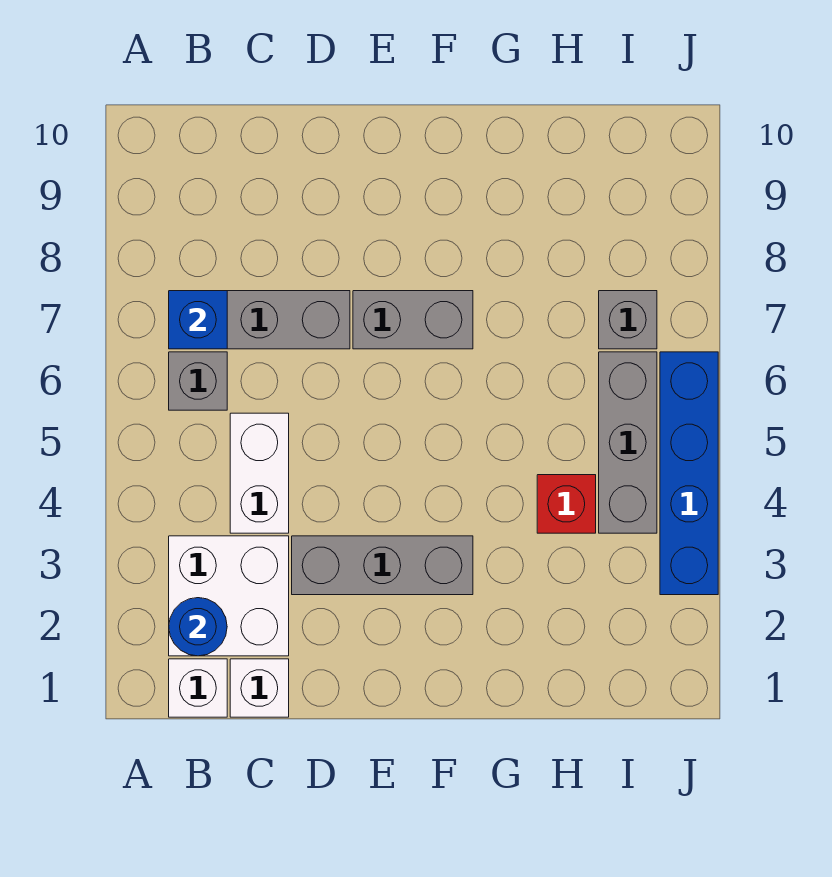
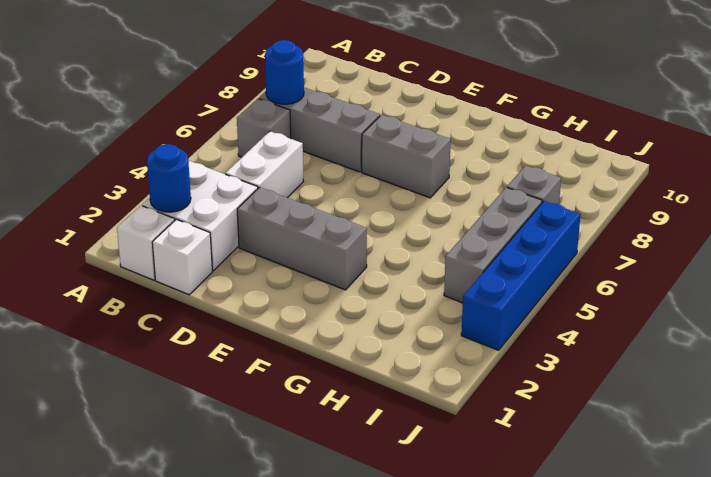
blue brick B7 level 2 -> blue round brick B7 level 2
red brick H4 level 1 -> none

